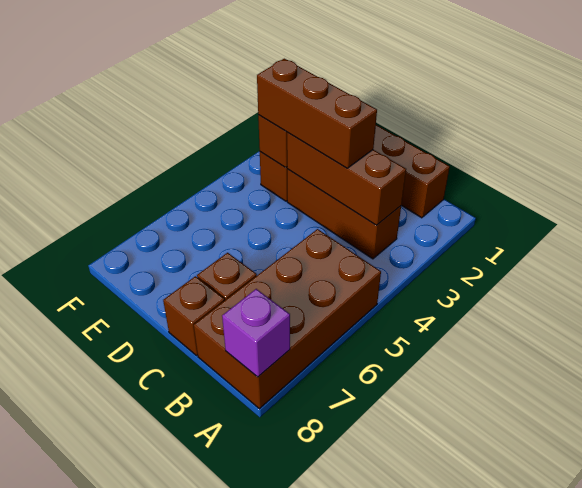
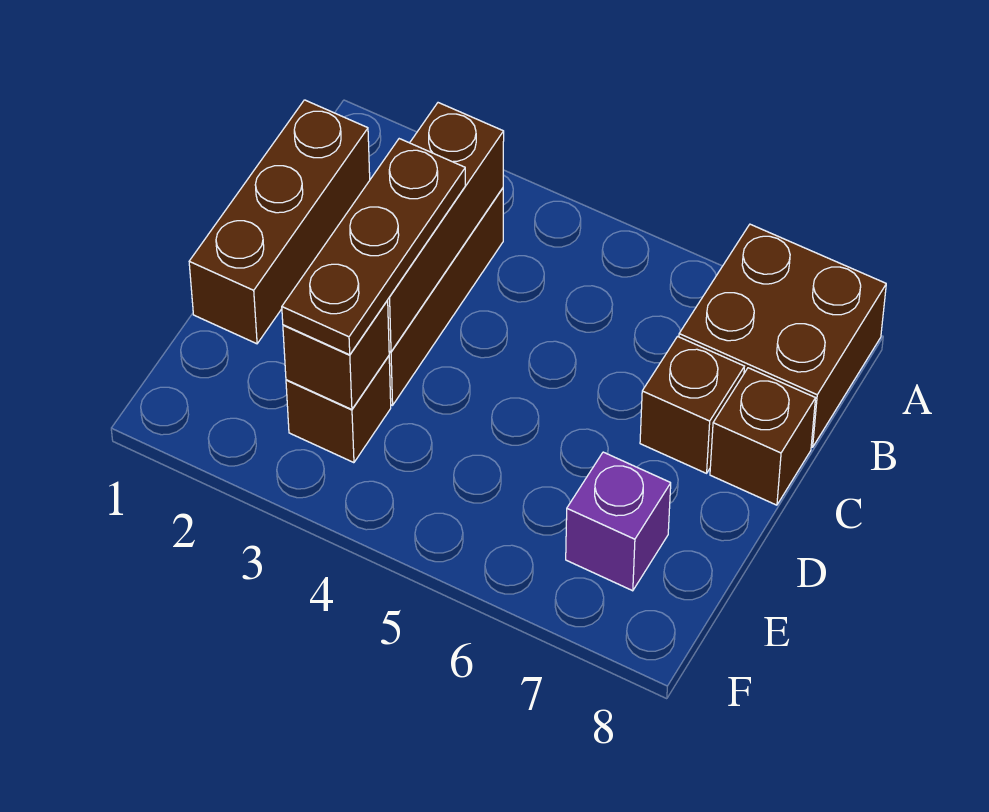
brown brick A5:B8 level 1 -> brown brick A7:B8 level 1
purple brick A8 level 2 -> purple brick E7 level 1
brown brick C3:E3 level 3 -> brown plate C3:E3 level 3

